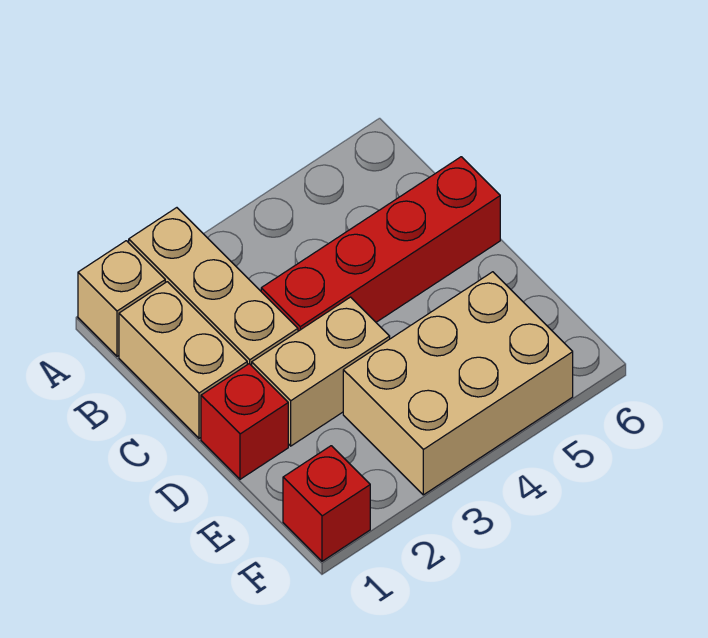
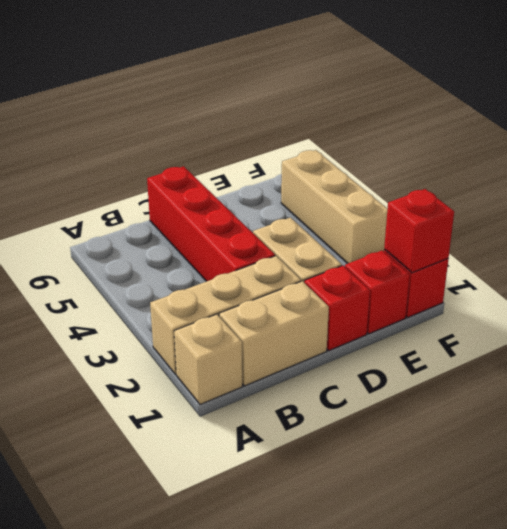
none -> red brick E1 level 1
tan brick E3:F5 level 1 -> tan brick F3:F5 level 1
none -> red brick F1 level 2

